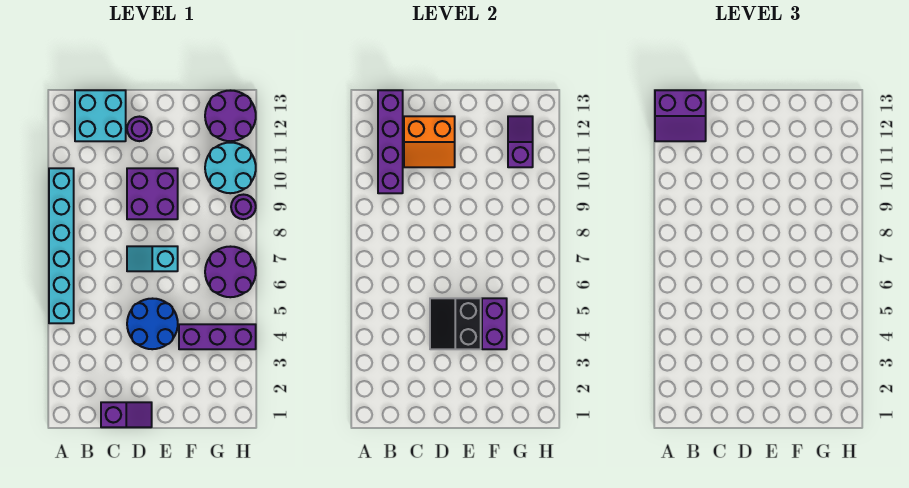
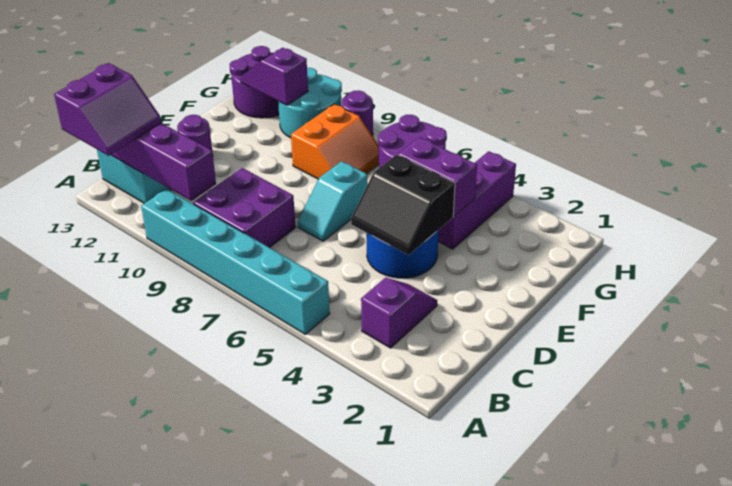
purple slope C1:D1 level 1 top C -> purple slope B3:C3 level 1 top B
orange slope C11:D12 level 2 top 12 -> orange slope F8:G9 level 1 top 9
purple brick D9:E10 level 1 -> purple brick B8:C9 level 1

